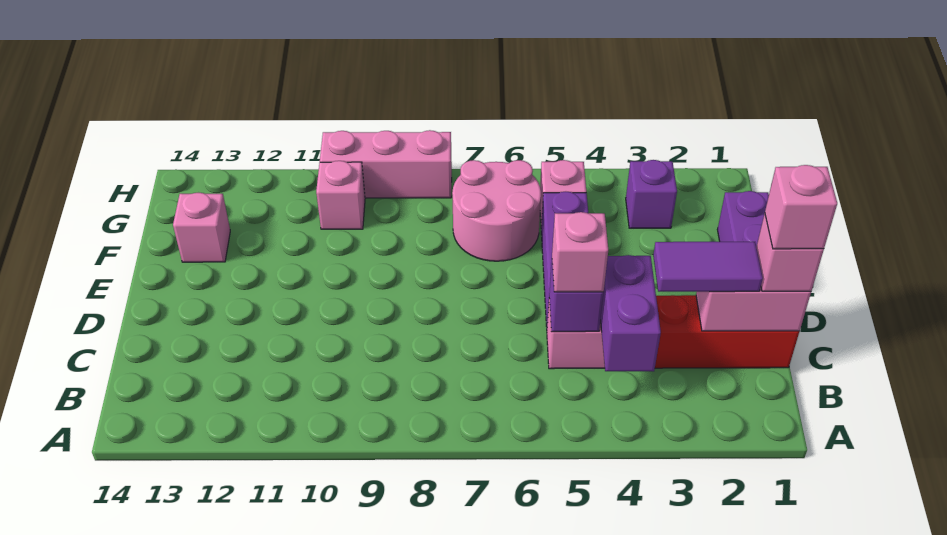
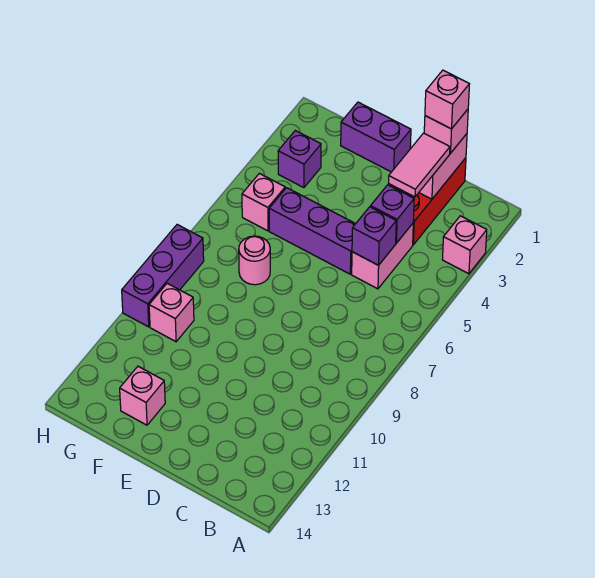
purple brick B4:C4 level 2 -> purple brick C4 level 2
purple tile C2:C3 level 3 -> pink tile C2:C3 level 3
pink brick C5 level 3 -> pink brick A3 level 1
pink round brick F6:G7 level 1 -> pink round brick F7 level 1
pink brick H8:H10 level 1 -> purple brick H8:H10 level 1

